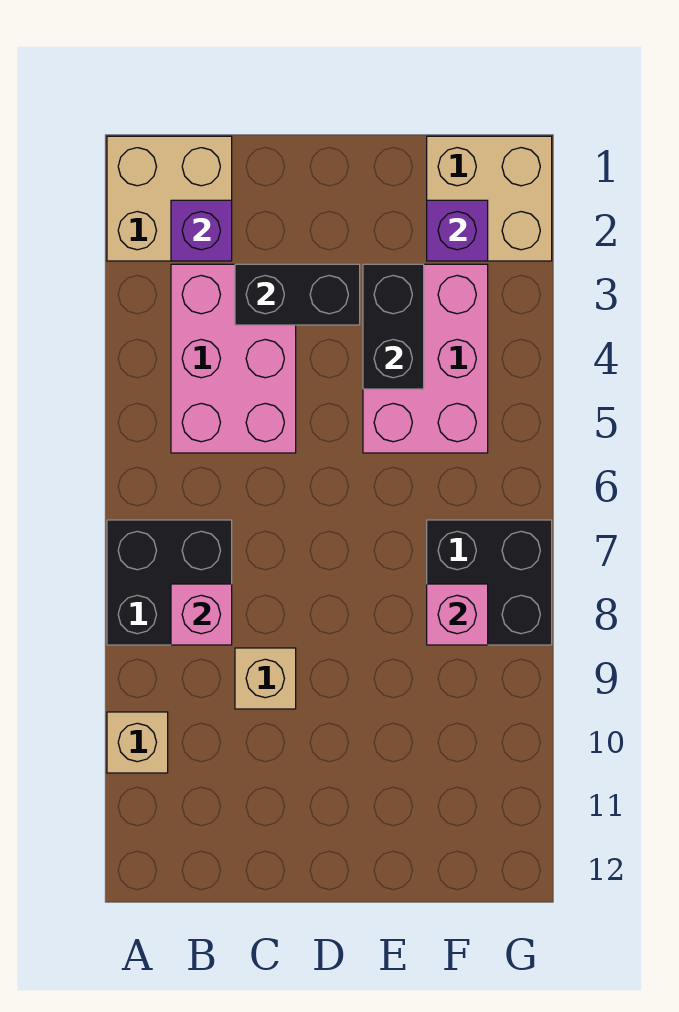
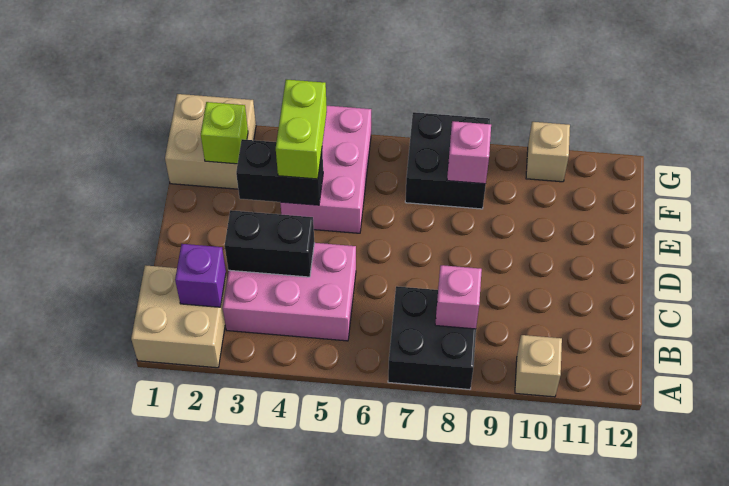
black brick C3:D3 level 2 -> black brick C3:C4 level 2
tan brick C9 level 1 -> tan brick G10 level 1
pink brick E3:F5 level 1 -> pink brick E4:G5 level 1
none -> lime brick E4:F4 level 3
purple brick F2 level 2 -> lime brick F2 level 2

